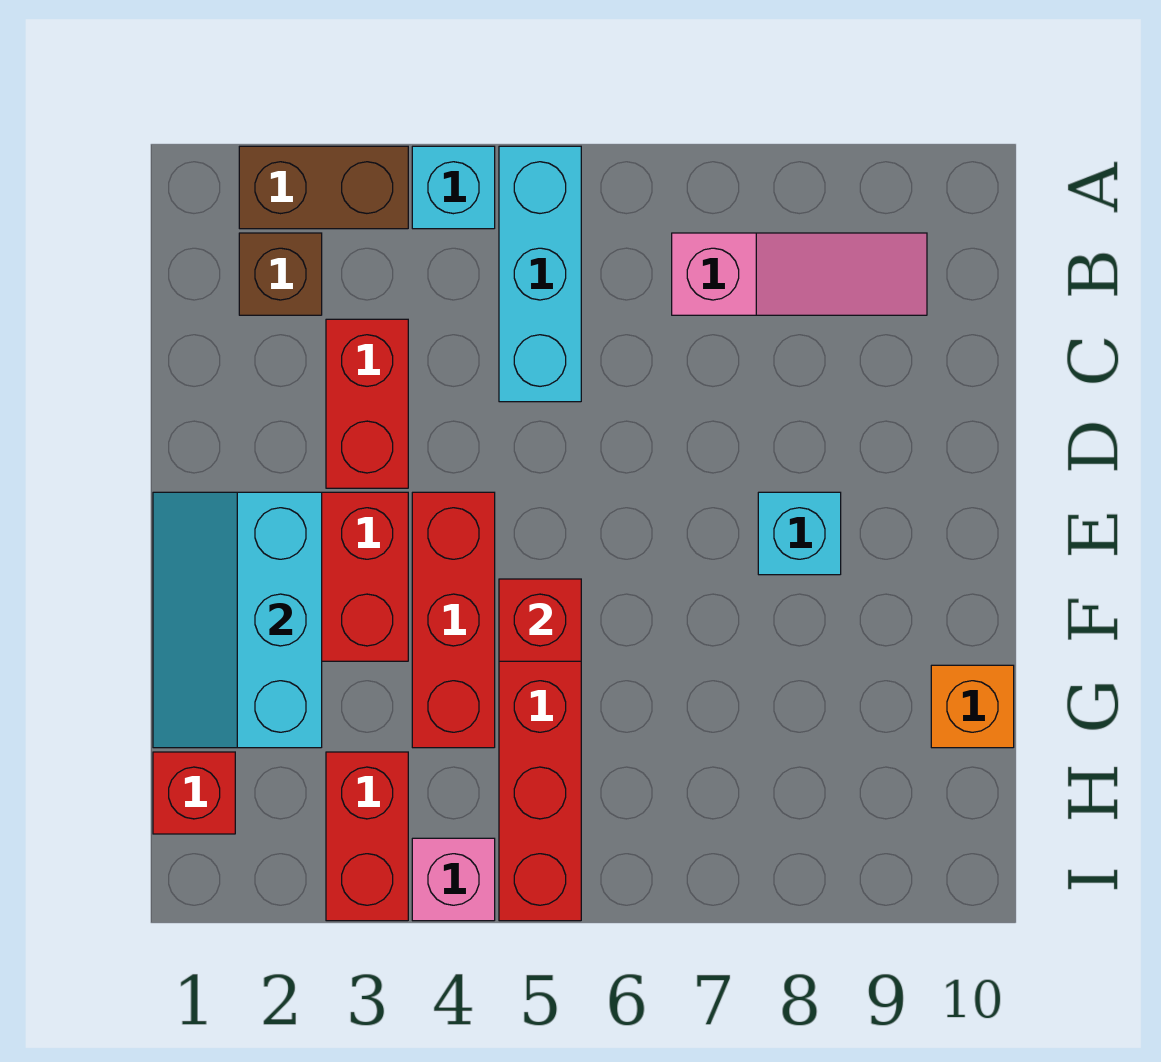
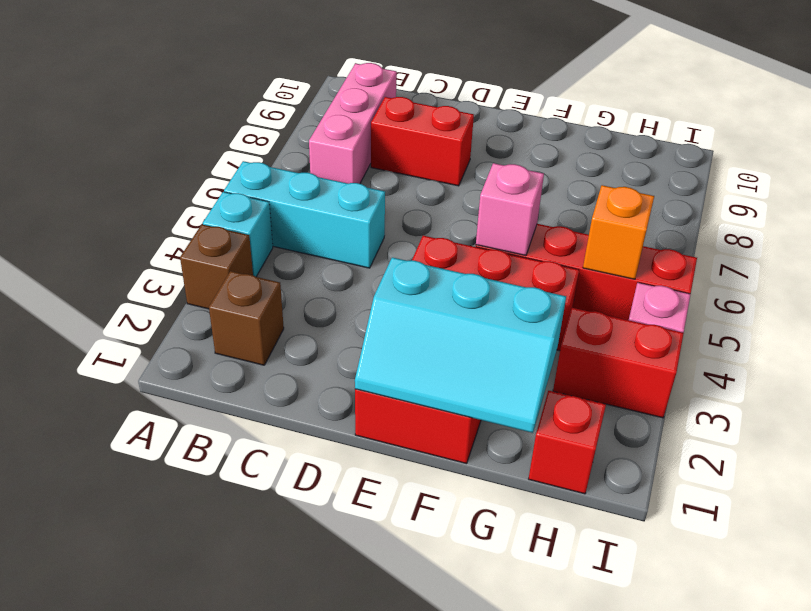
brown brick A2:A3 level 1 -> brown brick A3 level 1
pink slope B7:B9 level 1 top 7 -> pink brick B7:B9 level 1
red brick C3:D3 level 1 -> red brick C8:D8 level 1
cyan brick E8 level 1 -> none
red brick F5 level 2 -> pink brick F5 level 2
orange brick G10 level 1 -> orange brick H5 level 2

